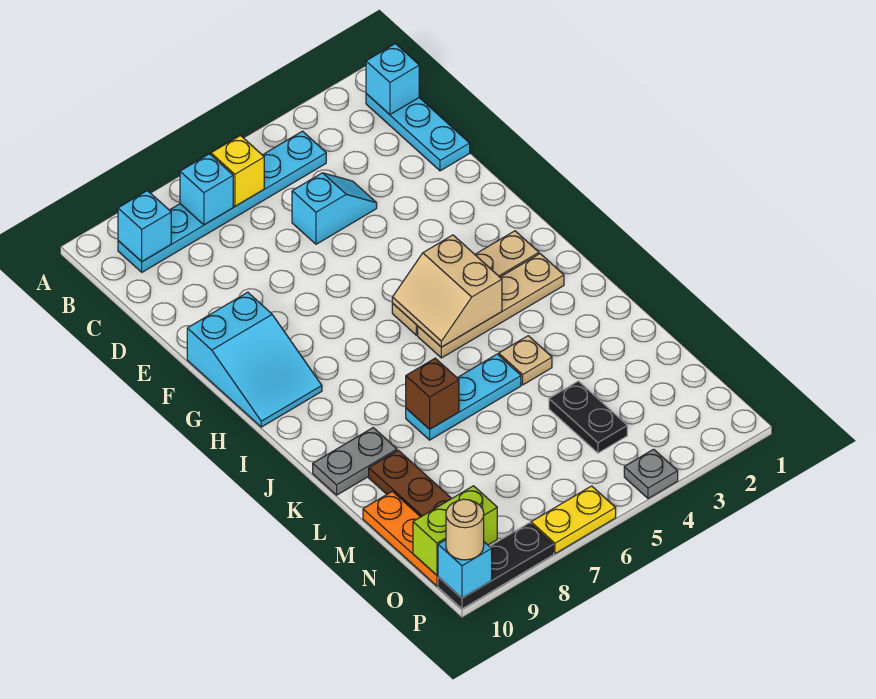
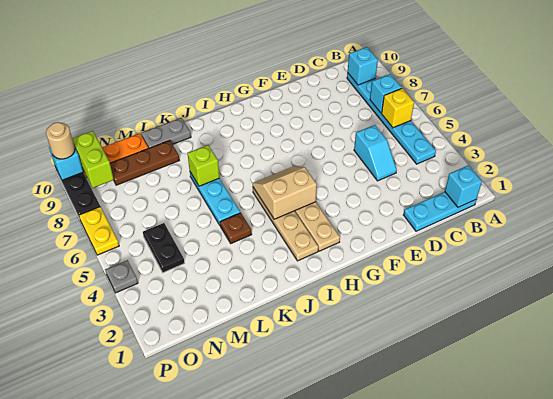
cyan slope F9:H10 level 1 top F -> none
tan plate K4 level 1 -> brown plate K4 level 1
brown brick K7 level 2 -> lime brick K7 level 2
grey plate K9:K10 level 1 -> grey plate K10:L10 level 1
black plate M4:N4 level 1 -> black plate N4:N5 level 1

